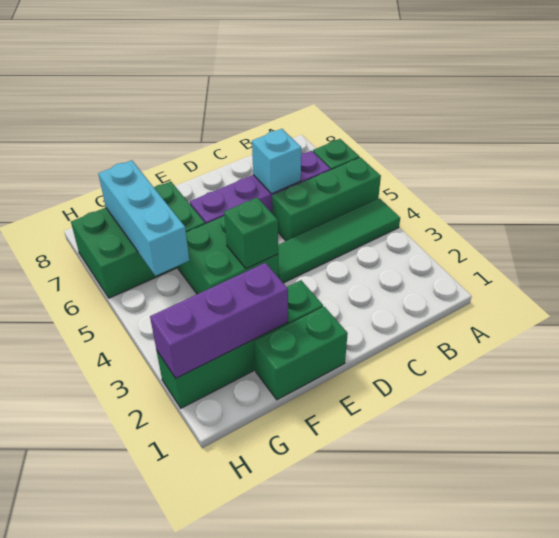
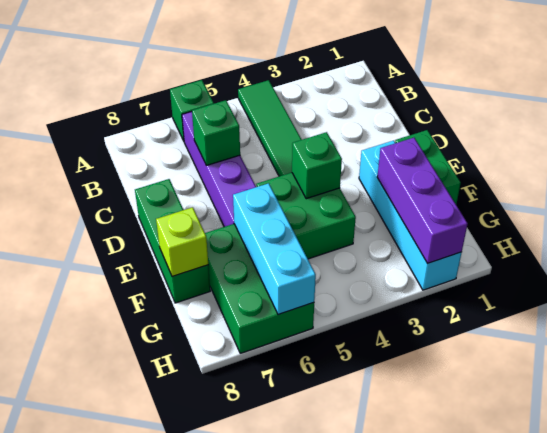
green brick A5:C5 level 1 -> green brick D8:F8 level 1
cyan brick C6 level 2 -> green brick C6 level 2
green brick E2:H2 level 1 -> cyan brick E2:H2 level 1
none -> lime brick F8 level 2
cyan brick G5:G7 level 2 -> cyan brick F6:H6 level 2

